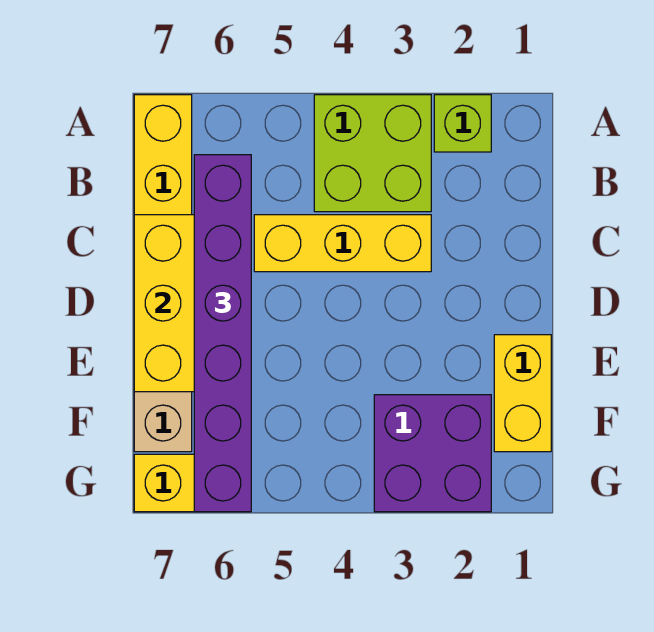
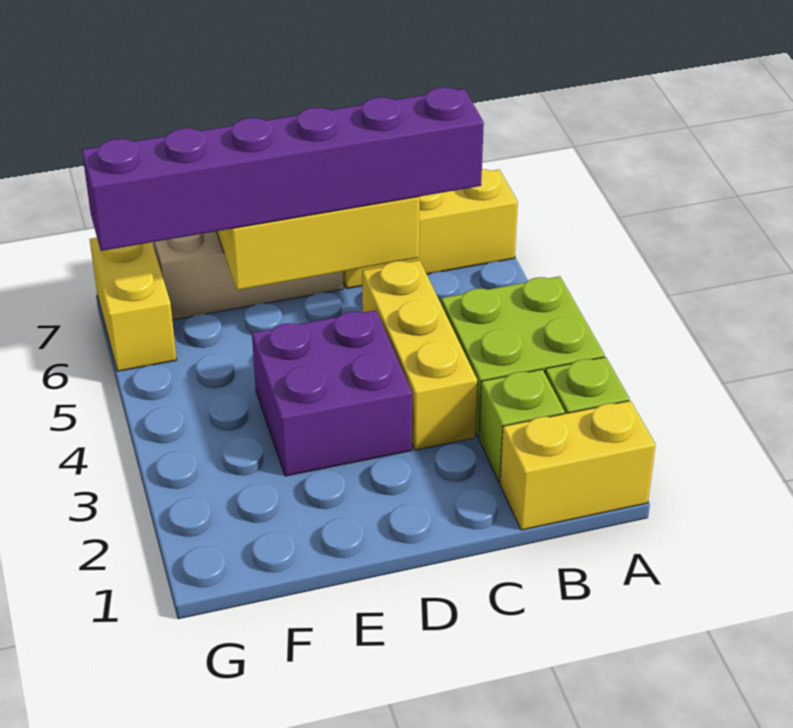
none -> lime brick B2 level 1
yellow brick E1:F1 level 1 -> yellow brick A1:B1 level 1
purple brick F2:G3 level 1 -> purple brick D3:E4 level 1

